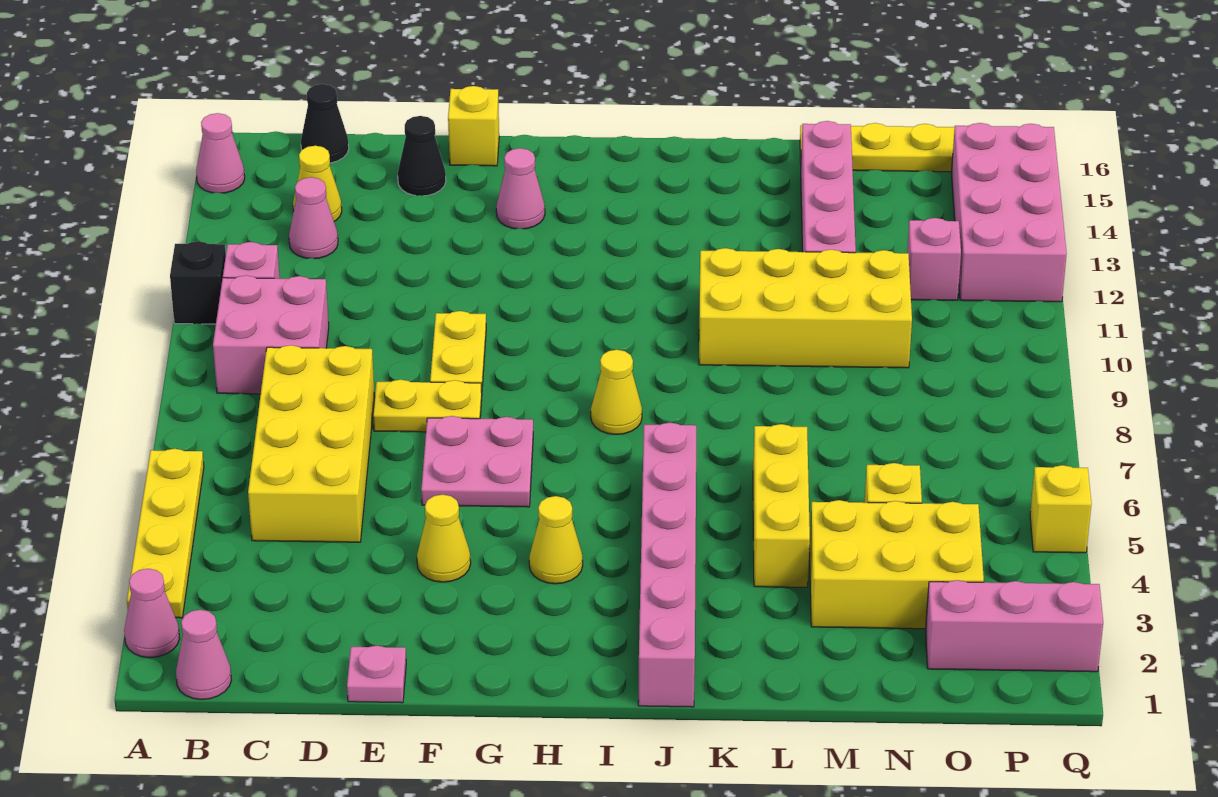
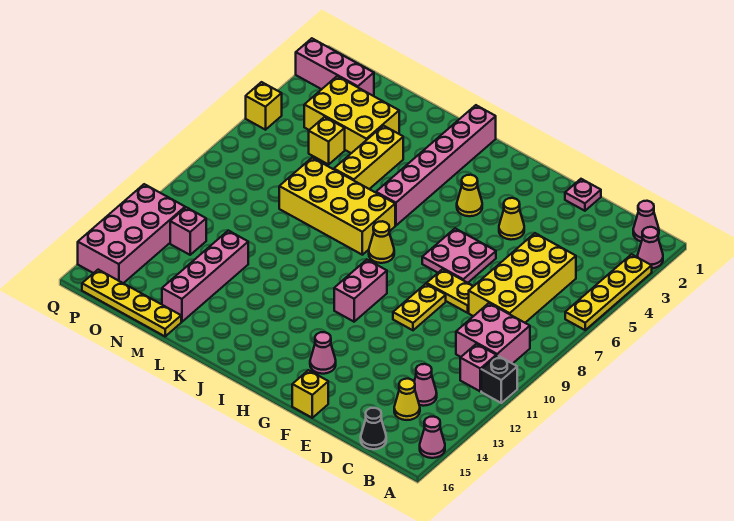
black cone E15 level 1 -> none
none -> pink brick H10:H11 level 1
yellow brick K10:N11 level 1 -> yellow brick J7:M8 level 1

